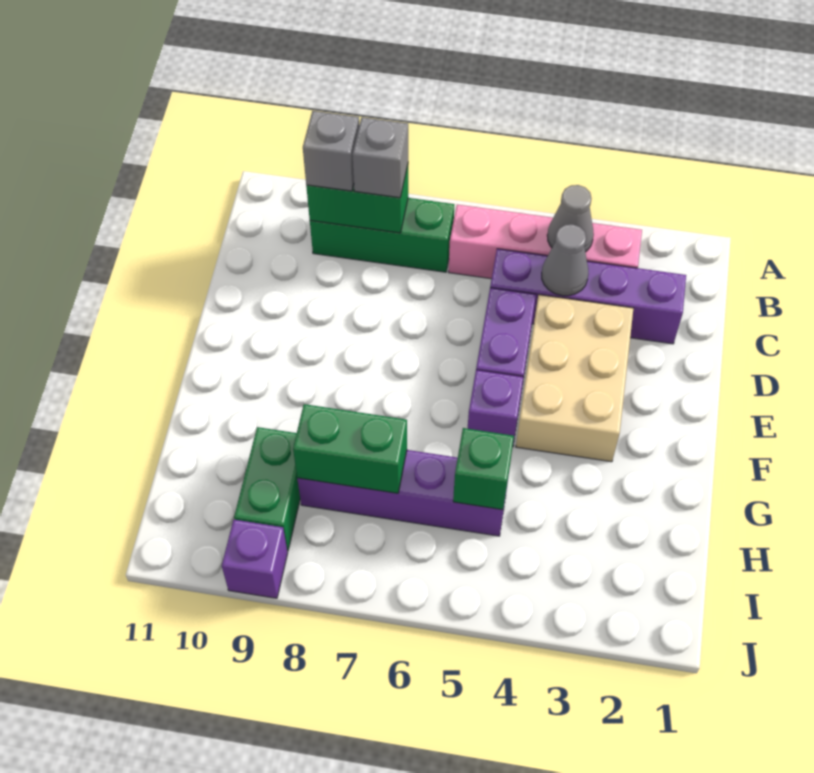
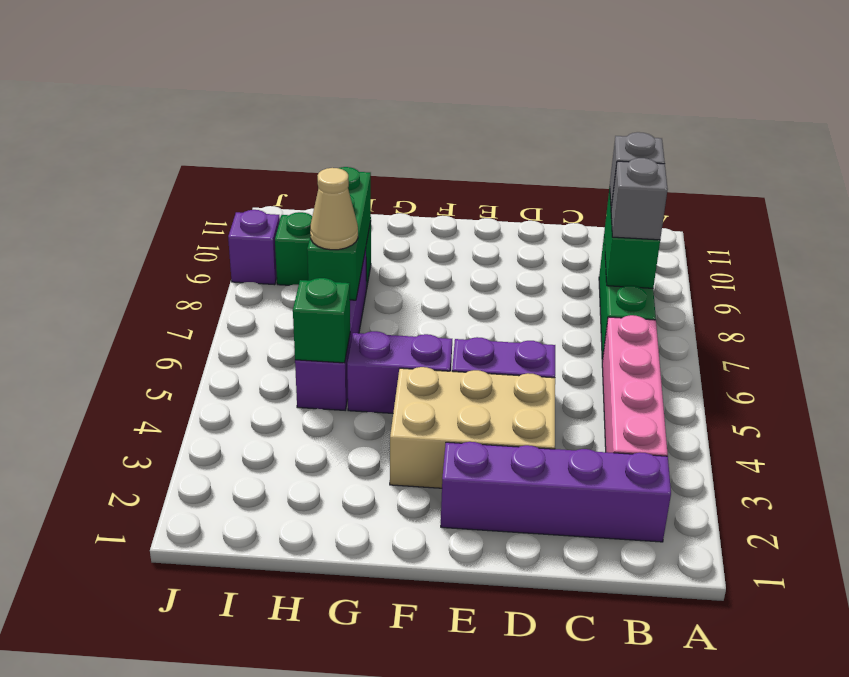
grey cone B4 level 2 -> none
purple brick C2:C5 level 1 -> purple brick B2:E2 level 1
grey cone C4 level 2 -> none
purple brick F5 level 1 -> purple brick F5:G5 level 1
green brick H7:H8 level 2 -> green brick H7:H9 level 2
none -> tan cone H7 level 3

